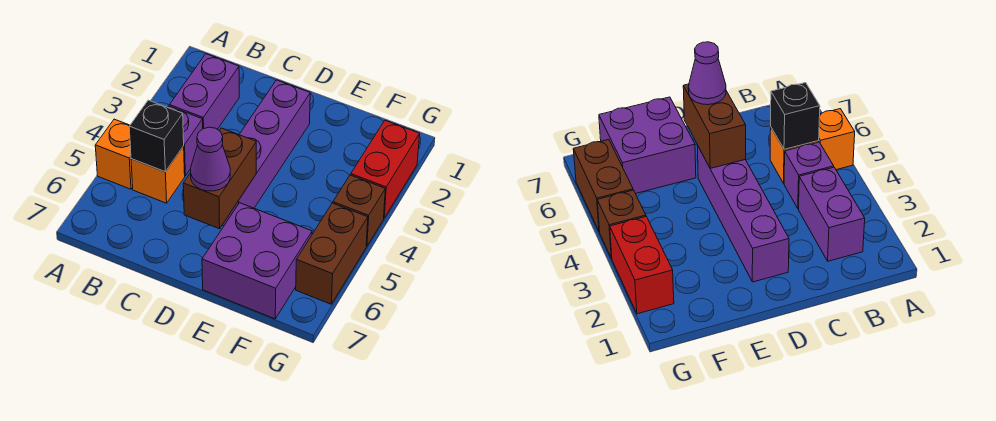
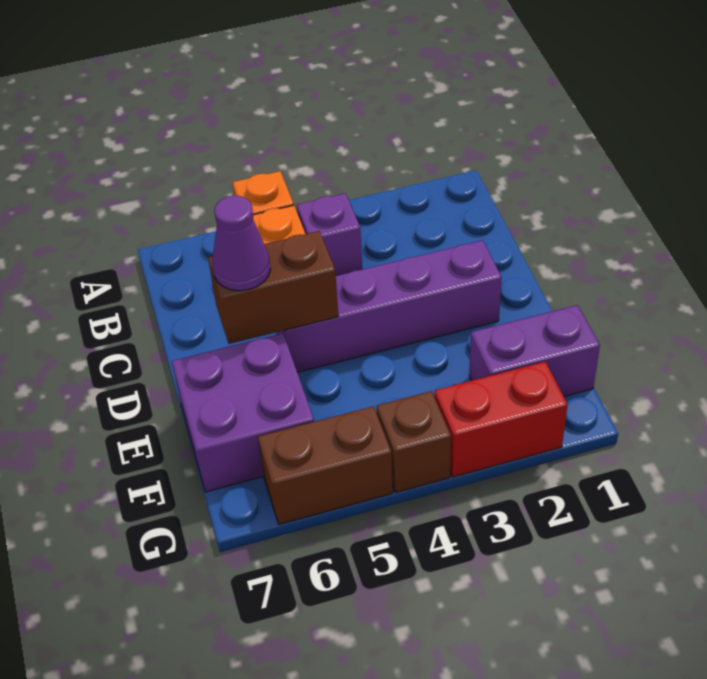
purple brick B2:B3 level 1 -> purple brick F1:F2 level 1
black brick B5 level 2 -> none

